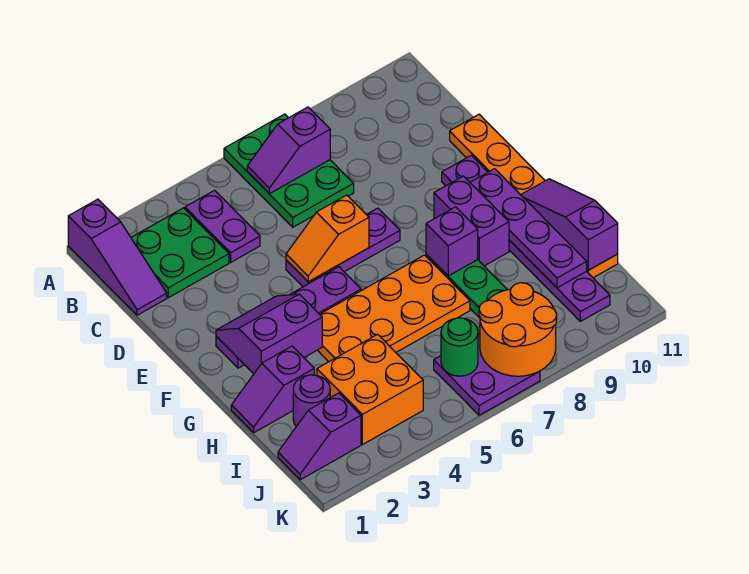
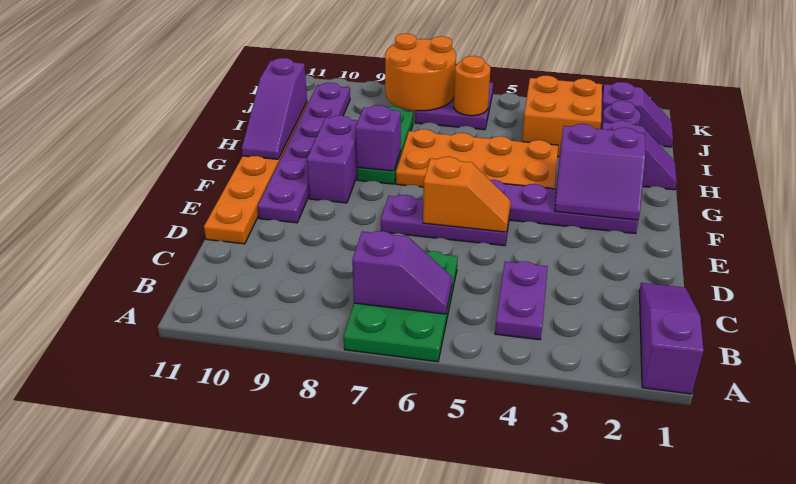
green plate B2:C3 level 1 -> none
purple plate F10:I10 level 2 -> none
green round brick J6 level 2 -> orange round brick J6 level 2

